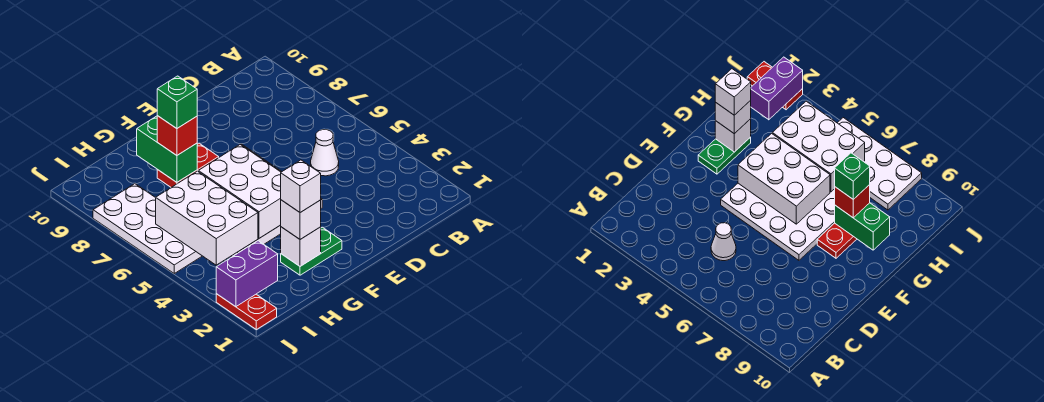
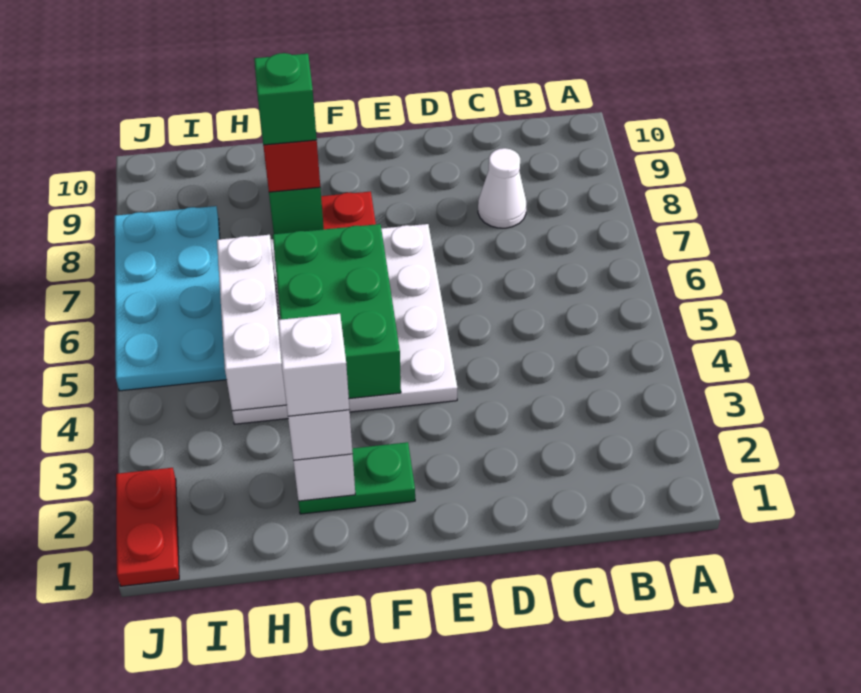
white cone C5 level 1 -> white cone C8 level 1
white brick F4:G6 level 2 -> green brick F4:G6 level 2
white brick H4:I6 level 2 -> white brick H4:H6 level 2
purple brick I2:J2 level 2 -> none
white plate I5:J8 level 1 -> cyan plate I5:J8 level 1

